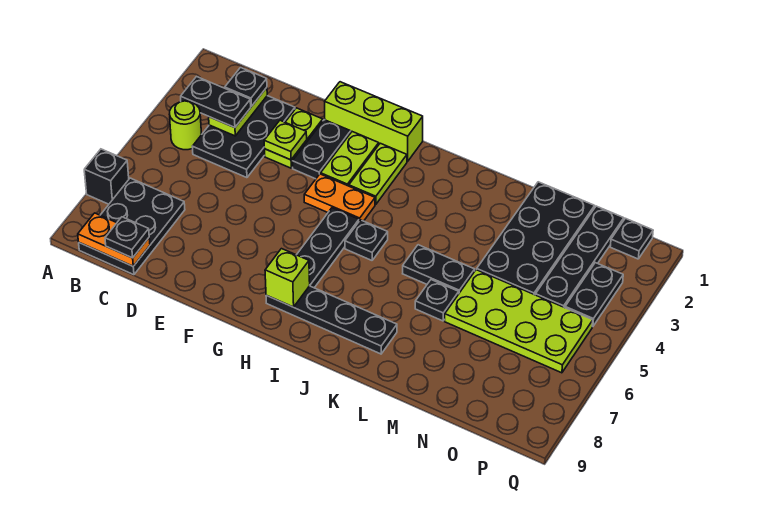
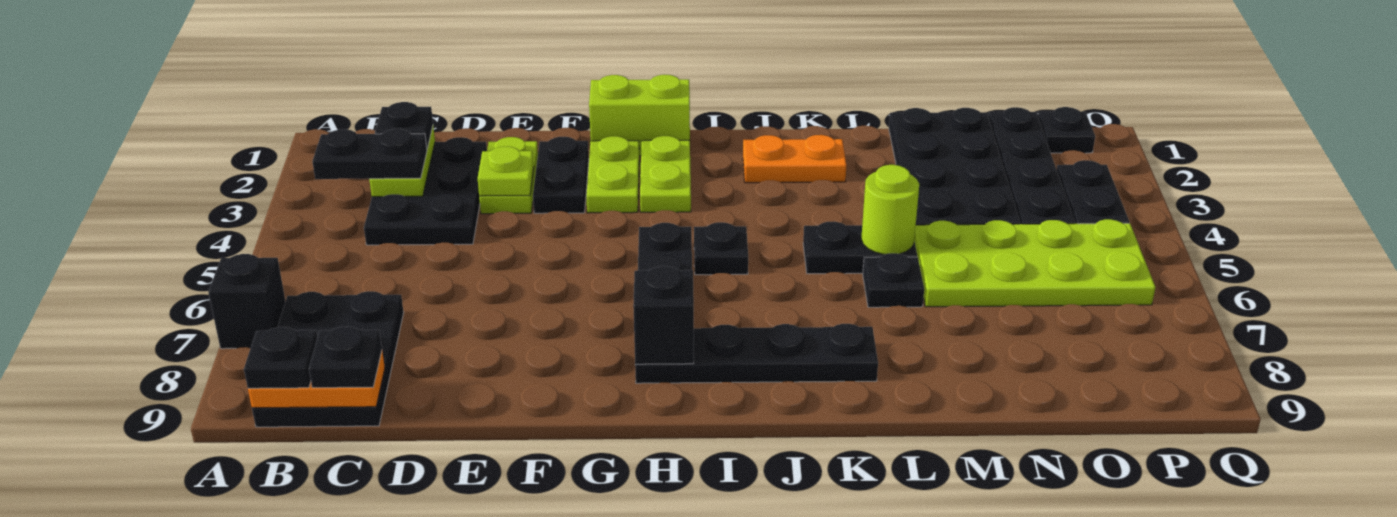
lime round brick B4 level 1 -> lime round brick L5 level 2
none -> black plate B9 level 3
lime brick F1:H1 level 1 -> lime brick G1:H1 level 1
orange plate G4:H4 level 1 -> orange plate J2:K2 level 1
lime brick H8 level 2 -> black brick H8 level 2

